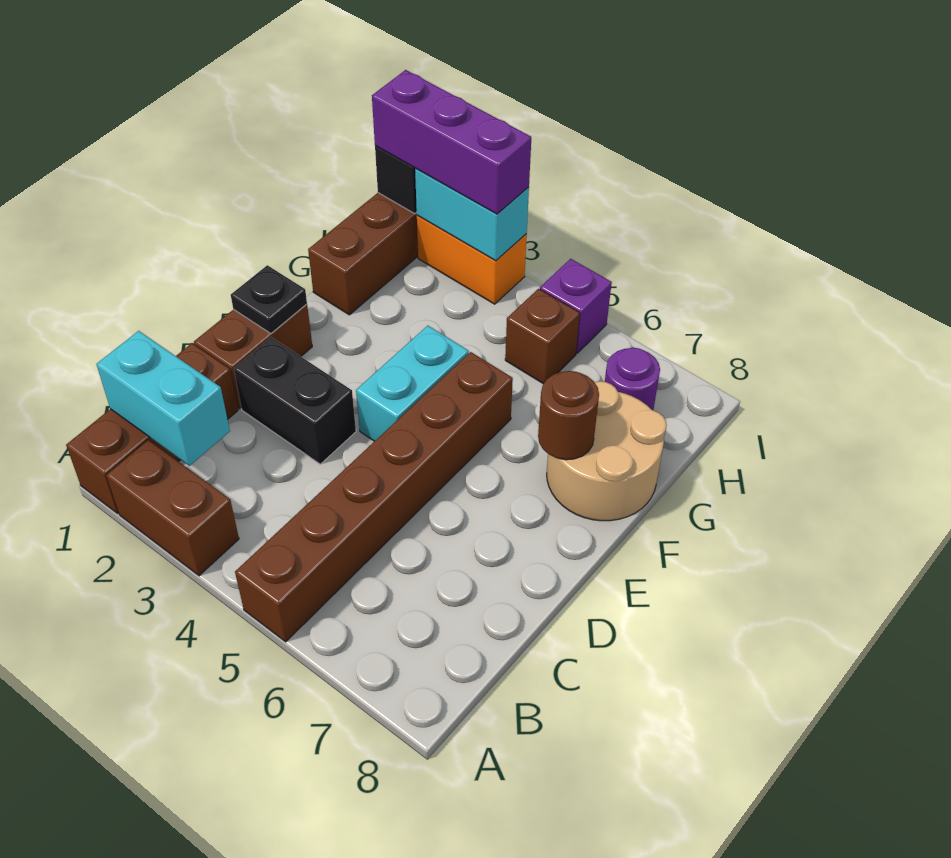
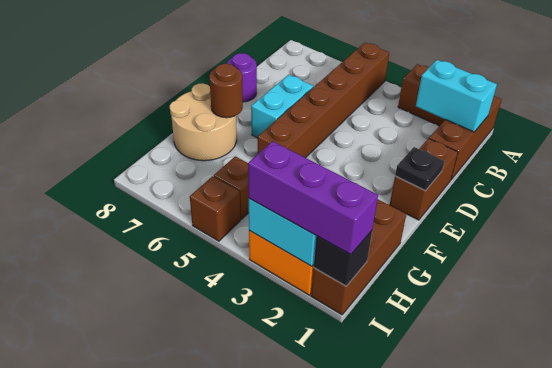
black brick D2:D3 level 1 -> none
cyan brick E4:F4 level 1 -> cyan brick D6:E6 level 1
purple round brick H7 level 1 -> purple round brick D8 level 1
purple brick I5 level 1 -> brown brick I5 level 1

